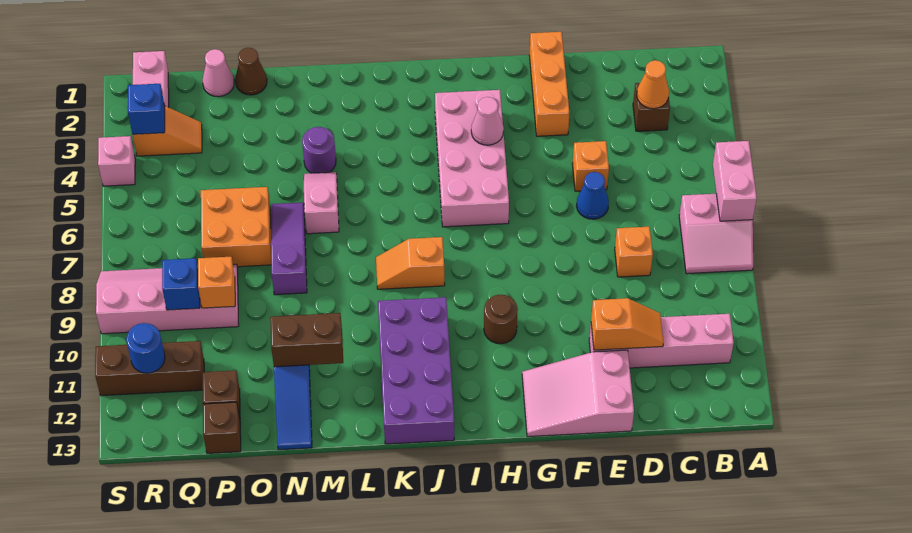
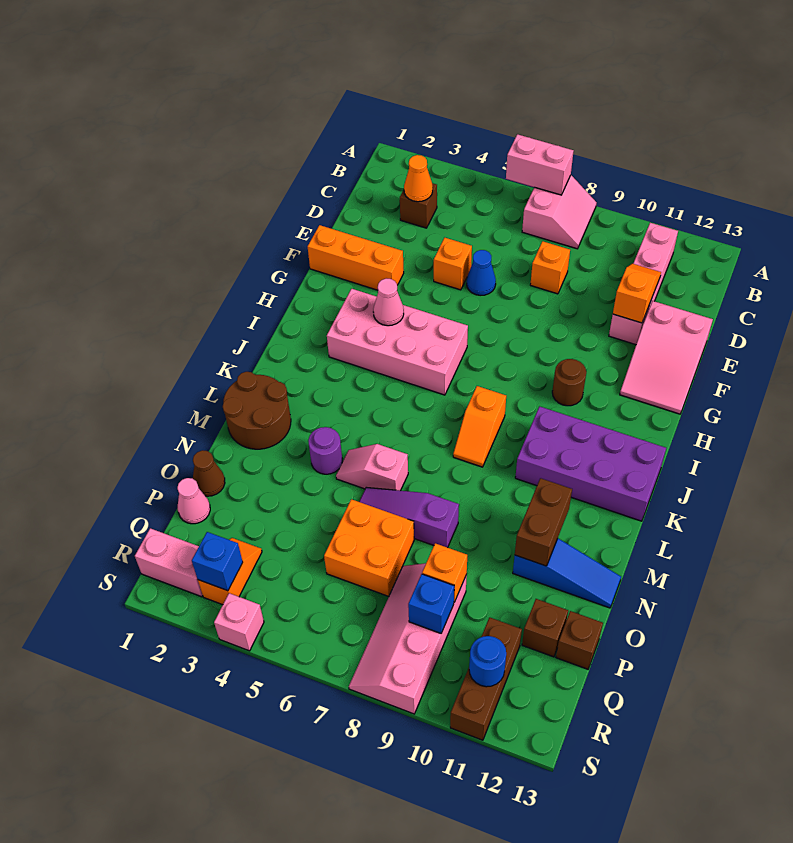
none -> brown round brick L1:M2 level 1

